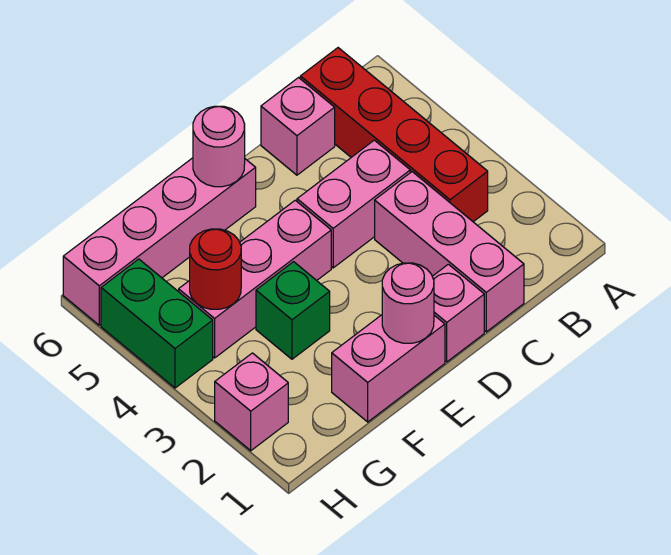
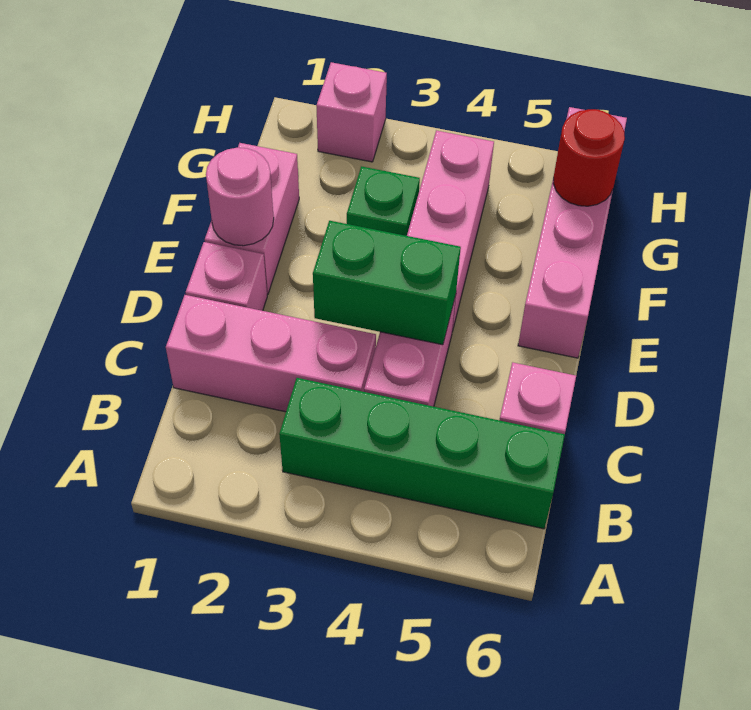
red brick B3:B6 level 1 -> green brick B3:B6 level 1
pink round brick E6 level 2 -> none
red round brick G4 level 2 -> red round brick G6 level 2
green brick H4:H5 level 1 -> green brick D3:D4 level 2

